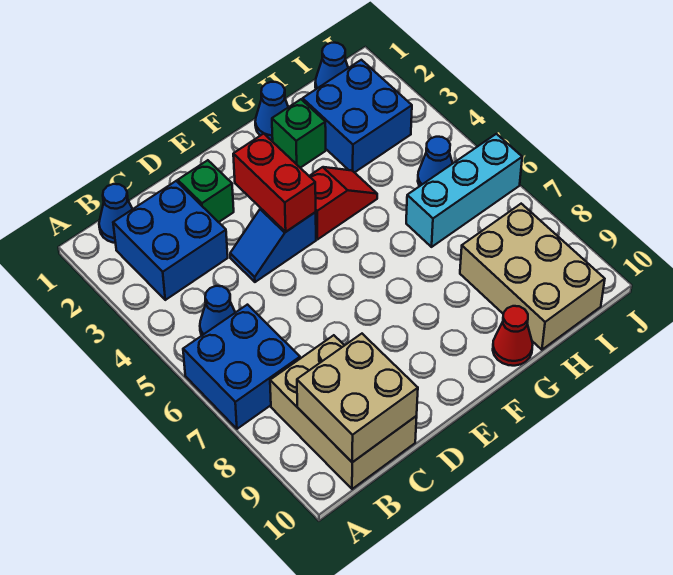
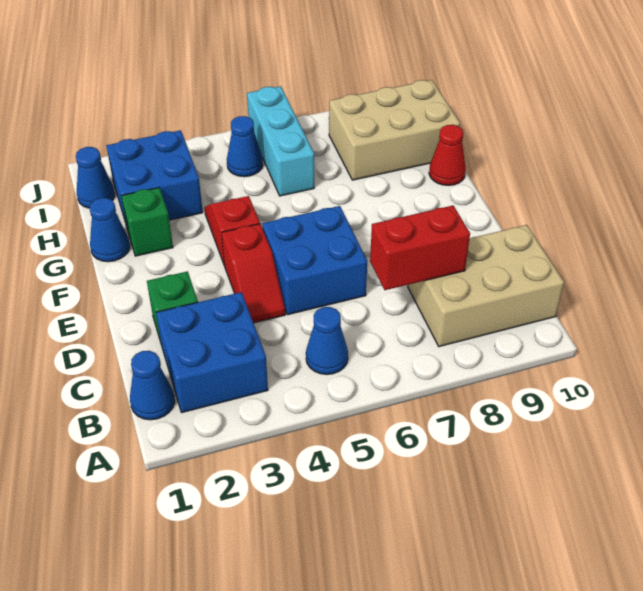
blue brick A6:B7 level 1 -> blue brick D5:E6 level 1
tan brick B9:C10 level 2 -> none
blue slope D4:E4 level 1 top E -> red slope D4:E4 level 1 top E
red brick E3:E4 level 2 -> red brick C7:C8 level 2

